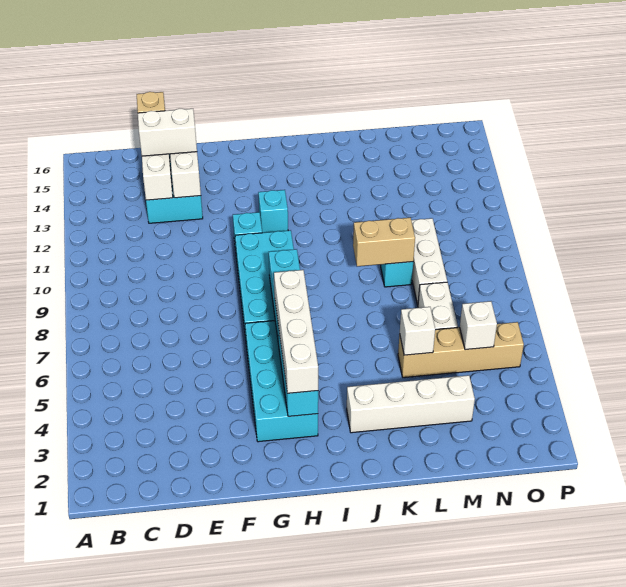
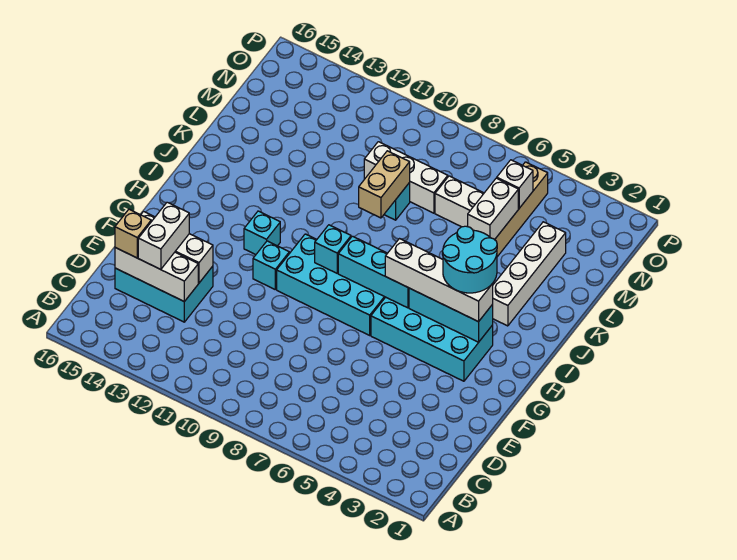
none -> cyan round brick H3:I4 level 4
none -> cyan brick H9 level 2
white brick L5 level 2 -> white brick L5:M5 level 2

